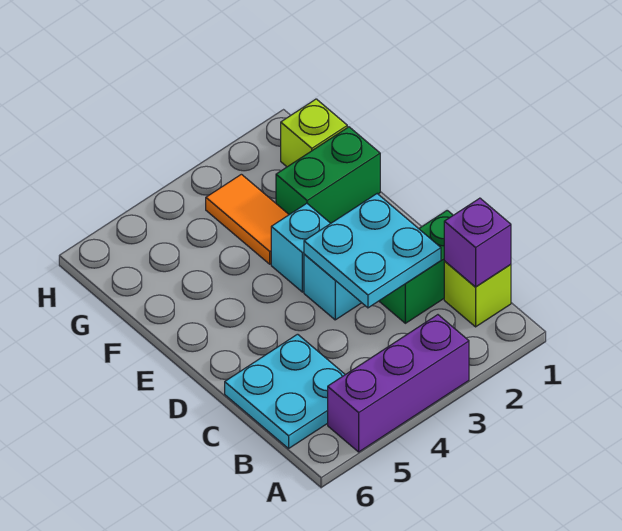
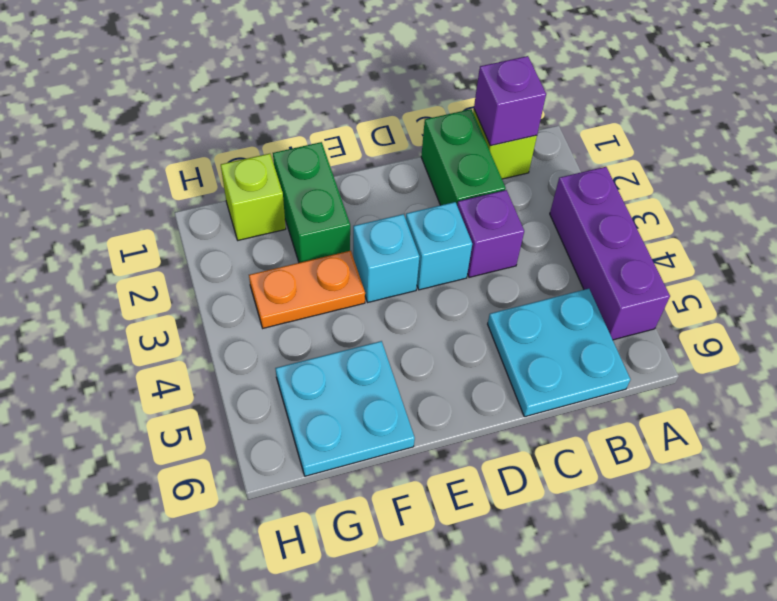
cyan plate C2:D3 level 2 -> cyan plate F5:G6 level 1
none -> purple brick C3 level 1
orange tile F3:G3 level 1 -> orange plate F3:G3 level 1

